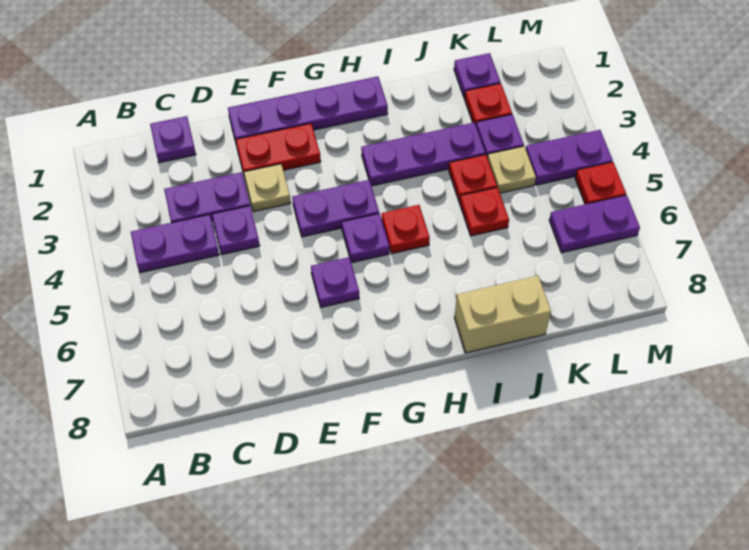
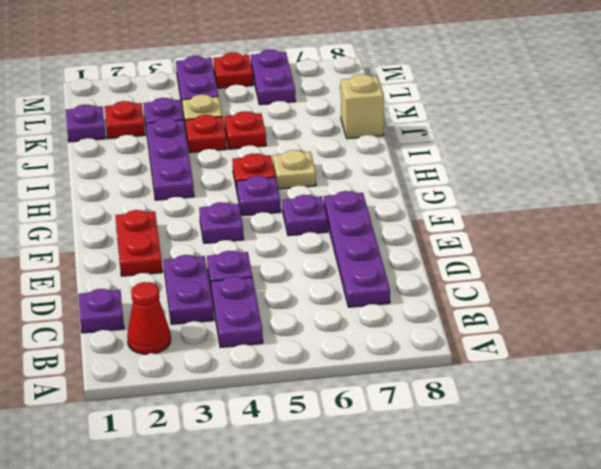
none -> red cone B2 level 1
purple plate E1:H1 level 1 -> purple plate C7:F7 level 1
tan plate E3 level 1 -> tan plate H6 level 1
purple plate F4:G4 level 1 -> purple plate F4 level 1
tan brick I8:J8 level 1 -> tan brick J8 level 1

